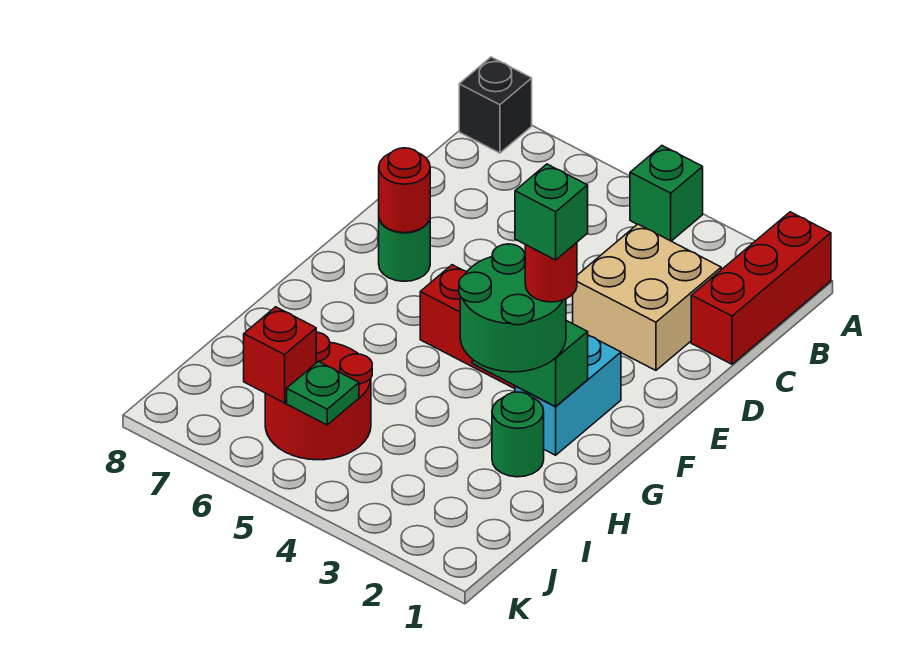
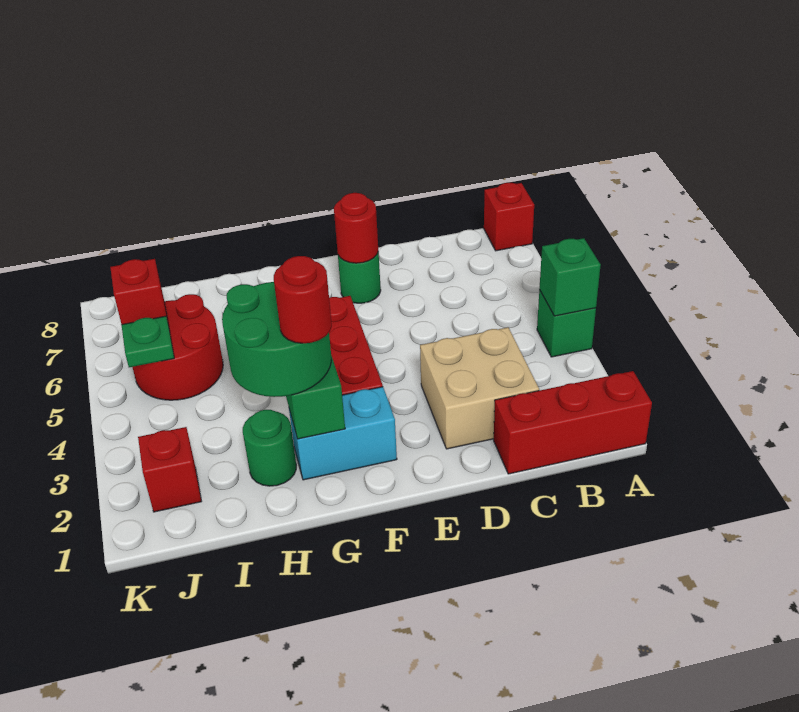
black brick A8 level 1 -> red brick A8 level 1
green brick G2 level 5 -> green brick A4 level 2
none -> red brick J2 level 1

